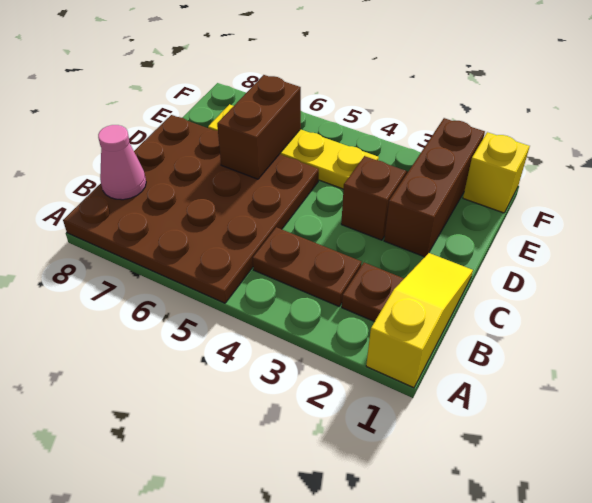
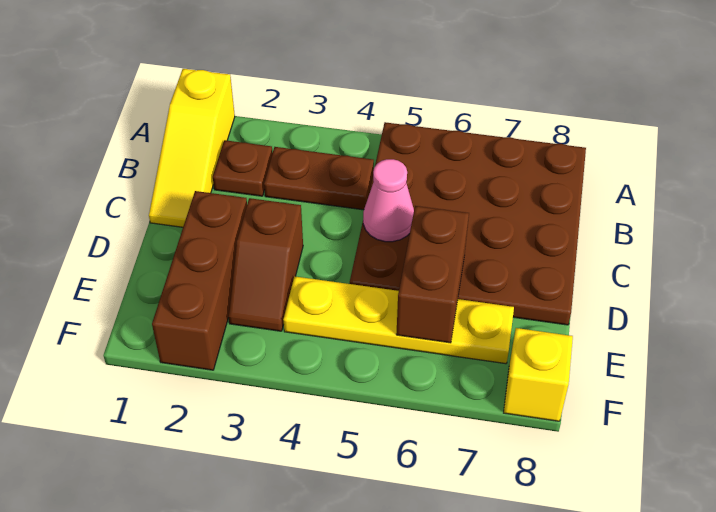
pink cone B8 level 2 -> pink cone C5 level 2
yellow brick F1 level 1 -> yellow brick F8 level 1

